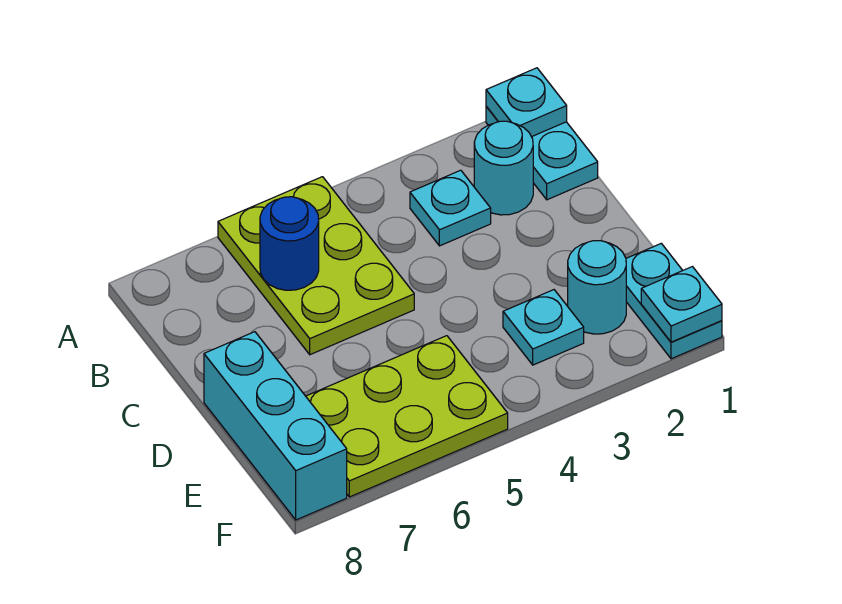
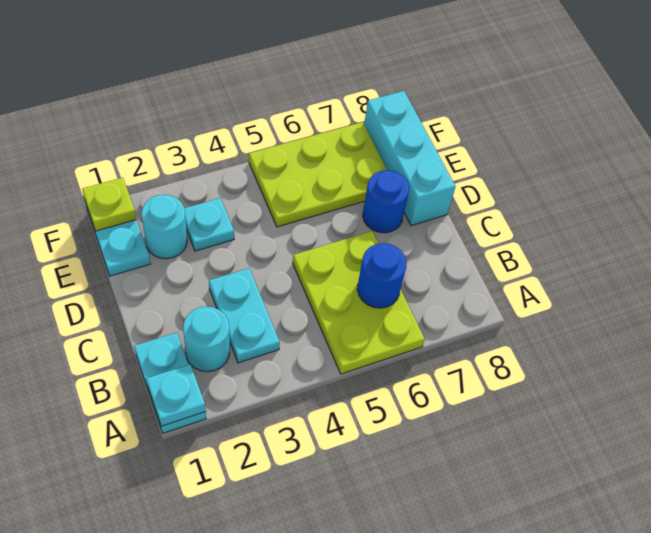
cyan plate B3 level 1 -> cyan plate B3:C3 level 1
none -> blue round brick D7 level 1
cyan plate F1 level 2 -> lime plate F1 level 2

